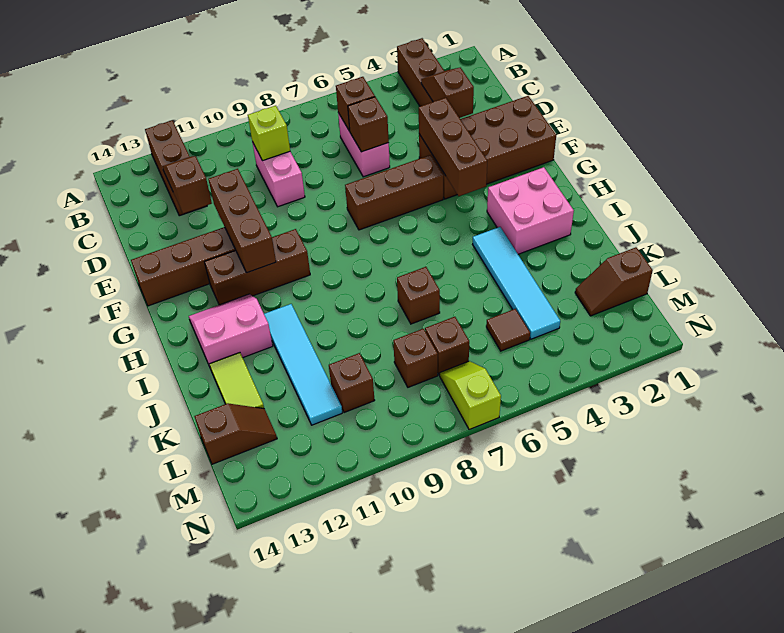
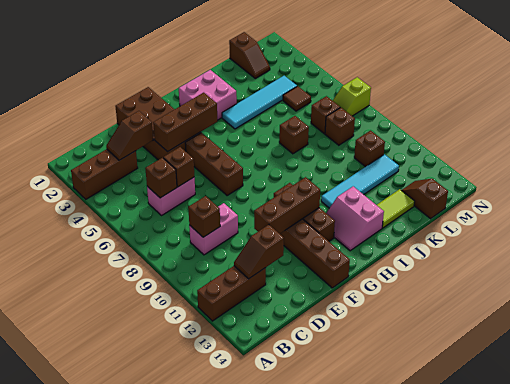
lime brick C9 level 2 -> brown brick C9 level 2

